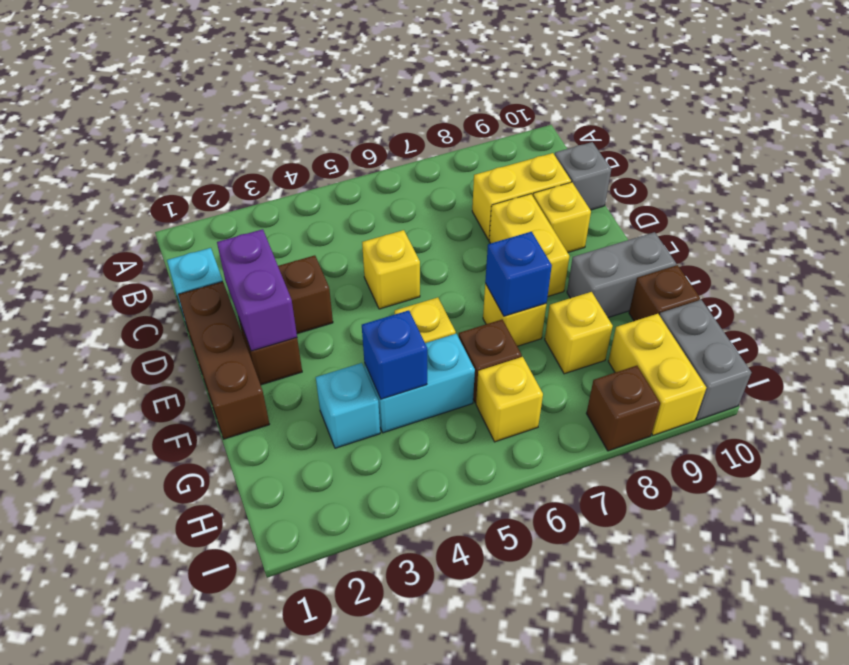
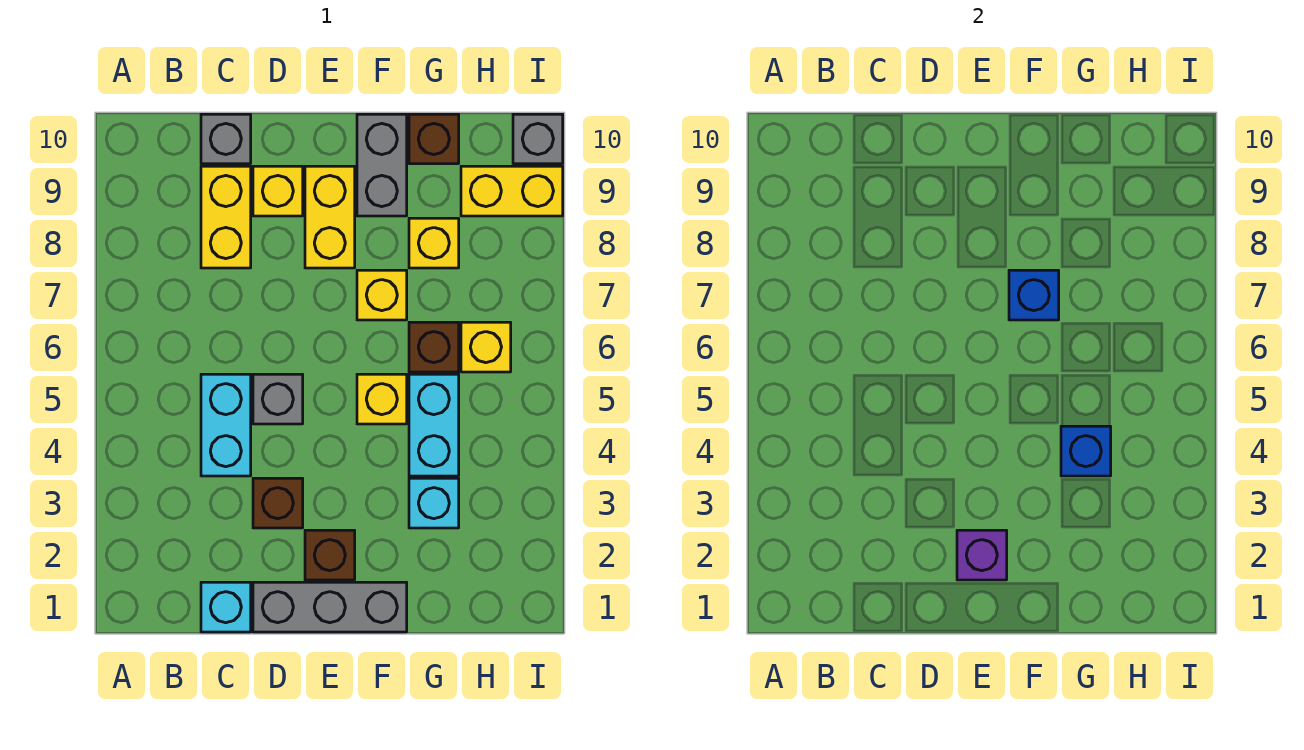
none -> cyan brick C4:C5 level 1
brown brick D1:F1 level 1 -> grey brick D1:F1 level 1
purple brick D2:E2 level 2 -> purple brick E2 level 2
yellow brick D5 level 1 -> grey brick D5 level 1
yellow brick D8:E8 level 1 -> yellow brick E8:E9 level 1
grey brick H10:I10 level 1 -> grey brick I10 level 1
brown brick I8 level 1 -> none

